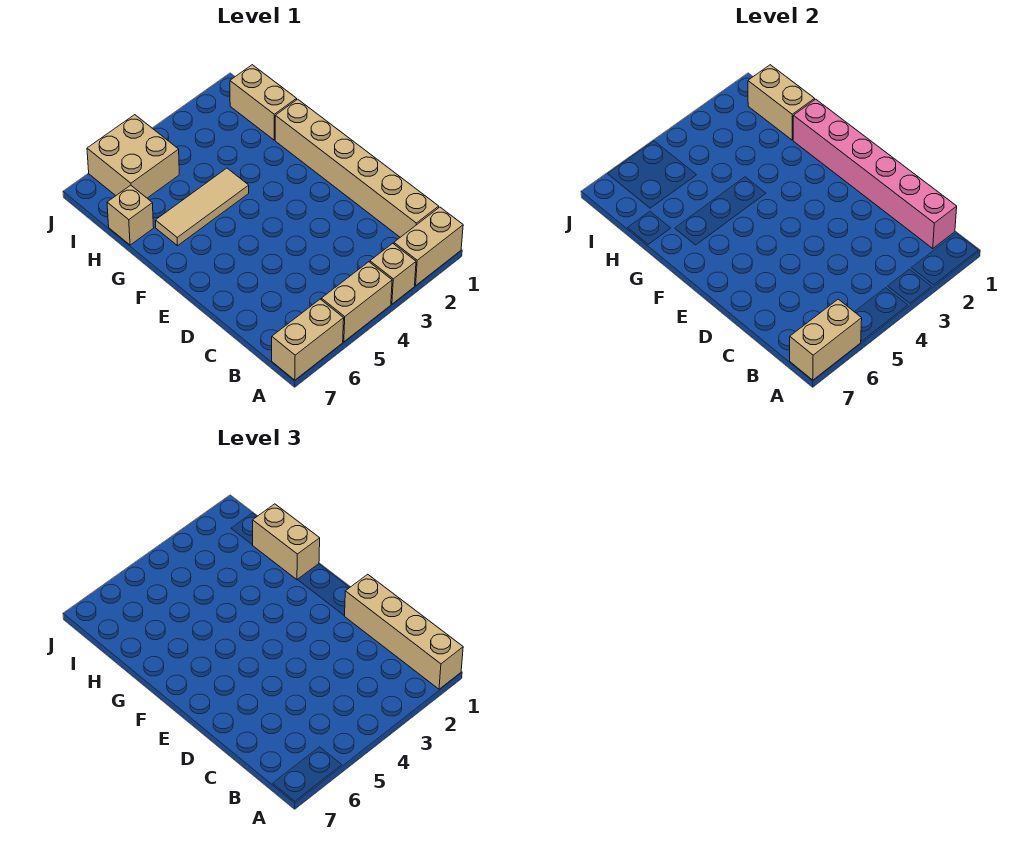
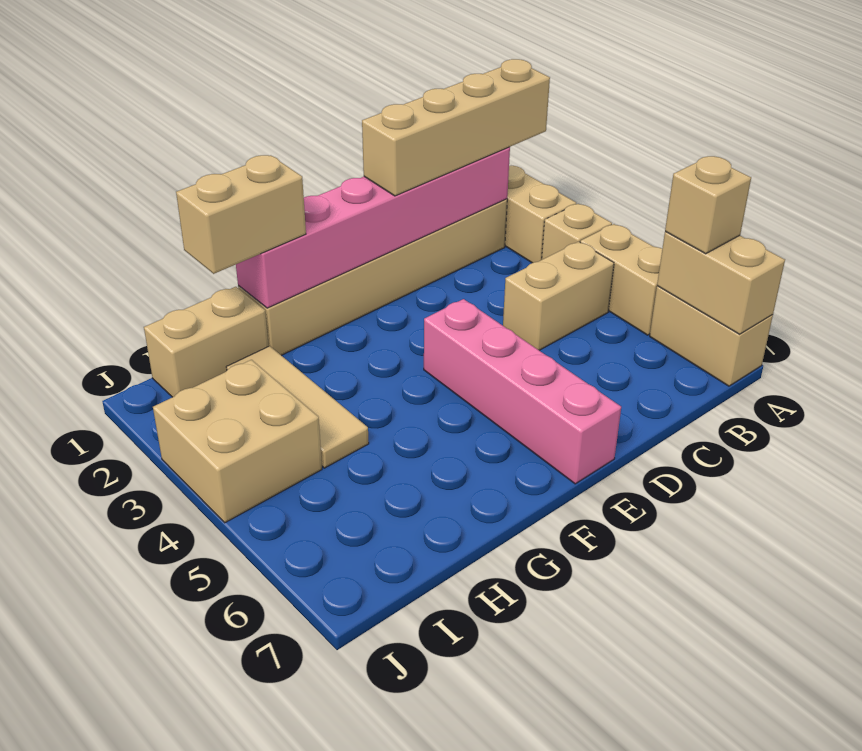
none -> pink brick E4:E7 level 1
tan tile G4:G6 level 1 -> tan tile H2:H4 level 1
tan brick H1:I1 level 2 -> tan brick B4:C4 level 1
tan brick H7 level 1 -> tan brick A6 level 3
tan brick I5:J6 level 1 -> tan brick I3:J4 level 1

